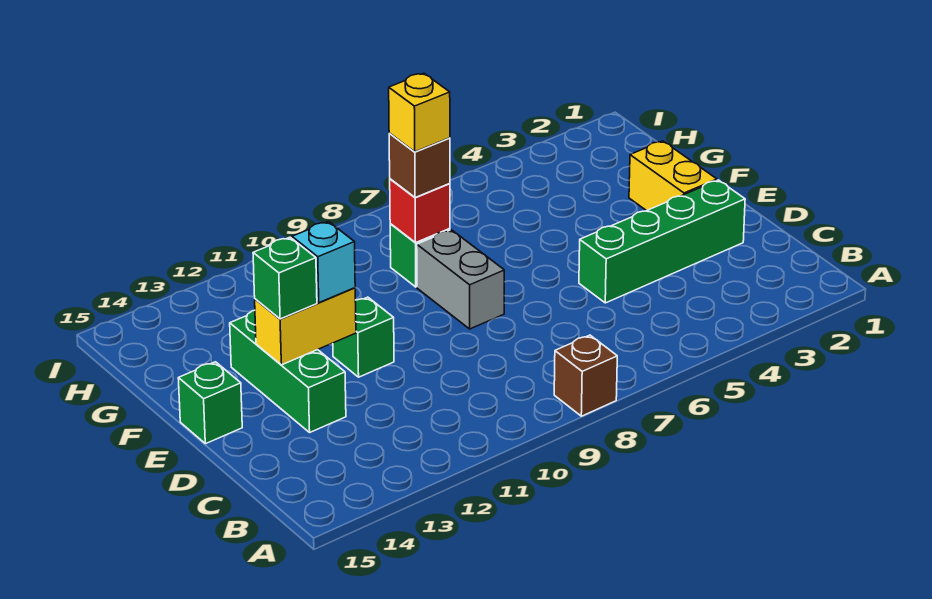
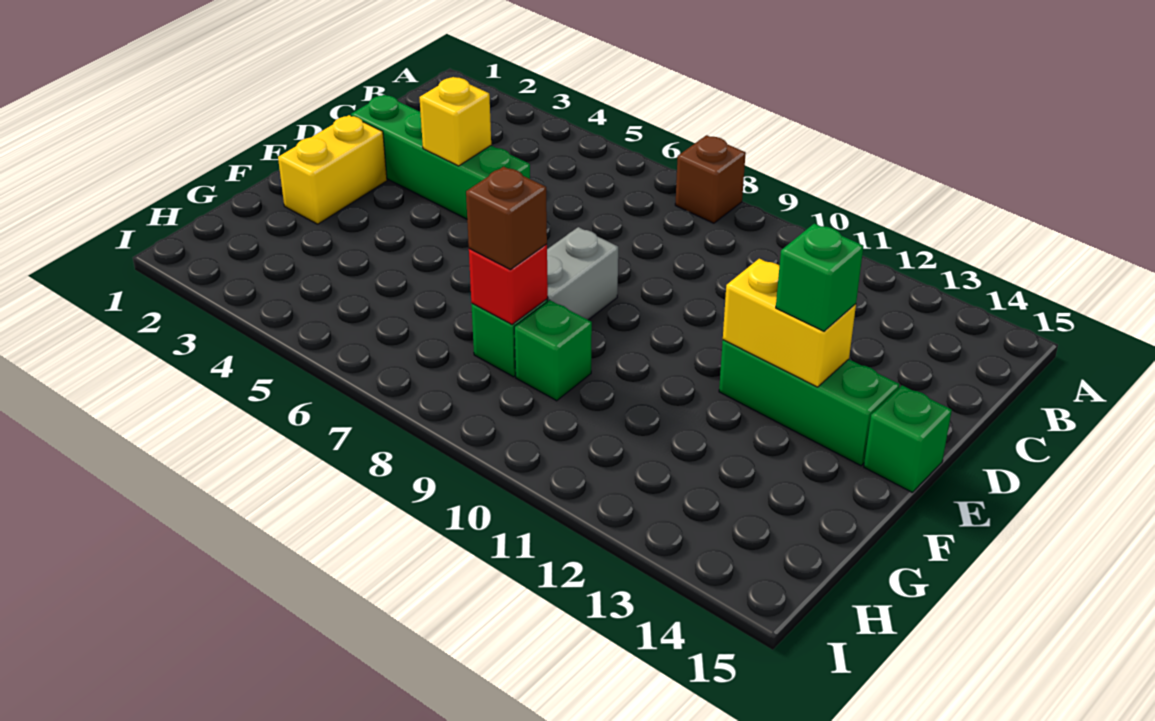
green brick D13:F13 level 1 -> green brick E12:E14 level 1
green brick E11 level 1 -> green brick G9 level 1
cyan brick E12 level 3 -> none
yellow brick G8 level 4 -> yellow brick D4 level 2

